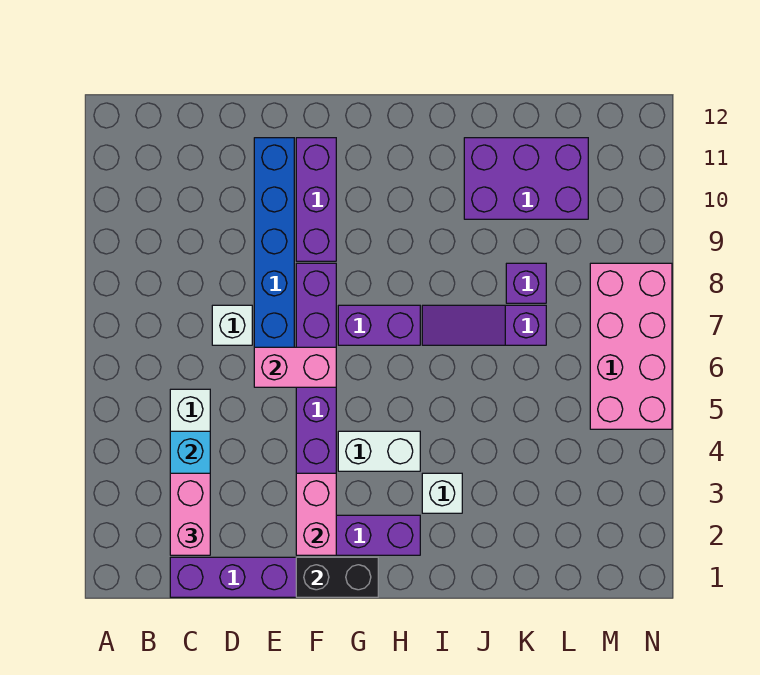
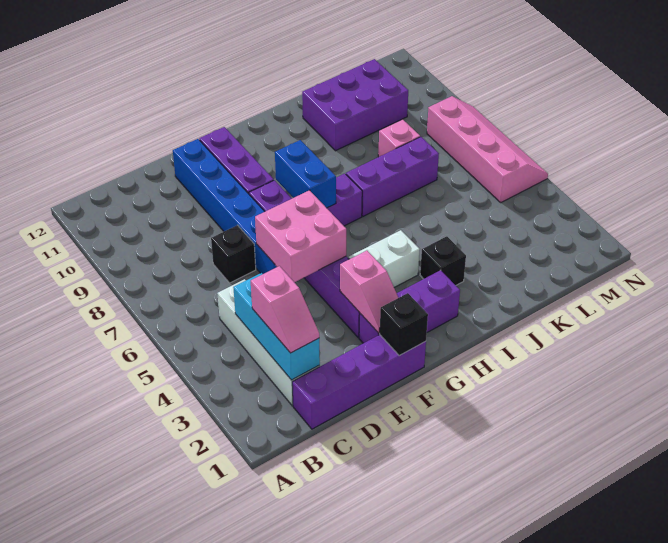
pink brick C2:C3 level 3 -> pink slope C2:C3 level 3 top 3
white brick D7 level 1 -> black brick D7 level 1
pink brick E6:F6 level 2 -> pink brick E5:F6 level 2
black brick F1:G1 level 2 -> black brick F1 level 2
pink brick F2:F3 level 2 -> pink slope F2:F3 level 2 top 3
none -> blue brick G7:G8 level 2
white brick I3 level 1 -> black brick I3 level 1
purple slope I7:K7 level 1 top K -> purple brick I7:K7 level 1
purple brick K8 level 1 -> pink brick K8 level 1
pink brick M5:N8 level 1 -> pink slope M5:N8 level 1 top M

